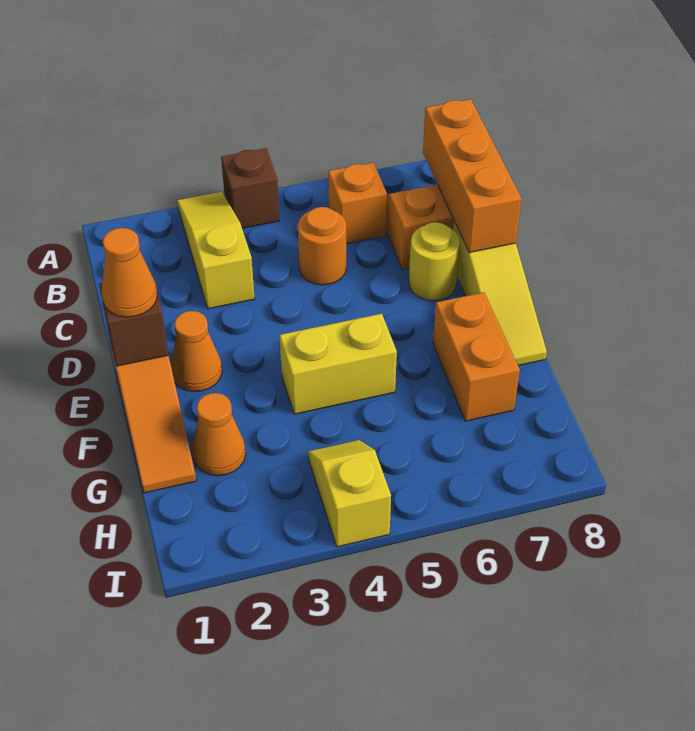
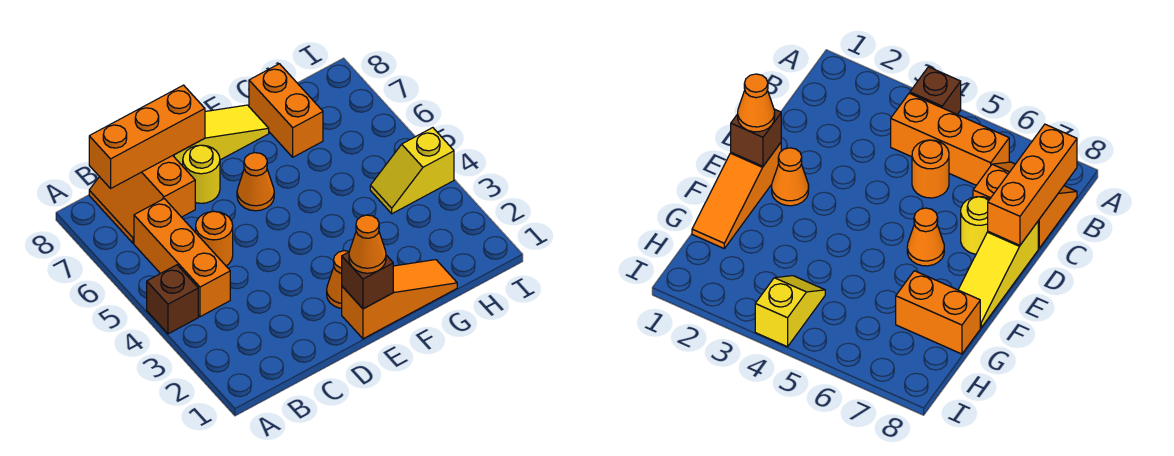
yellow slope A3:C3 level 1 top C -> none
orange brick B6 level 1 -> orange brick B4:B6 level 1
yellow brick F4:F5 level 1 -> none
orange brick F7:G7 level 1 -> orange brick G7:G8 level 1
orange cone G2 level 1 -> orange cone E6 level 1

